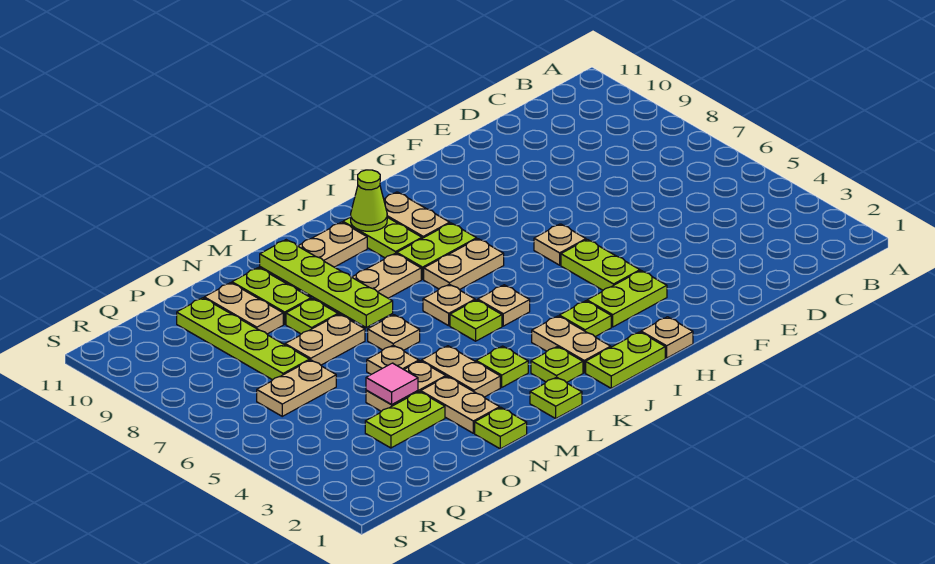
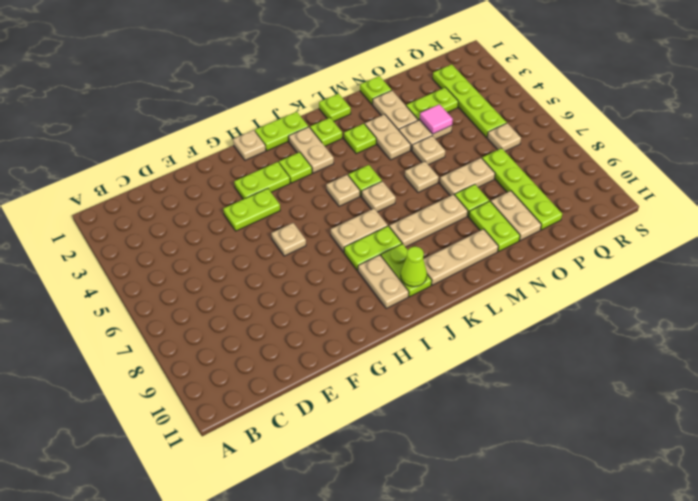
lime plate G4:G5 level 1 -> lime plate F4:G4 level 1
lime plate M7:M10 level 2 -> lime plate Q2:Q5 level 1
tan plate P6:Q6 level 1 -> tan plate Q6 level 1

